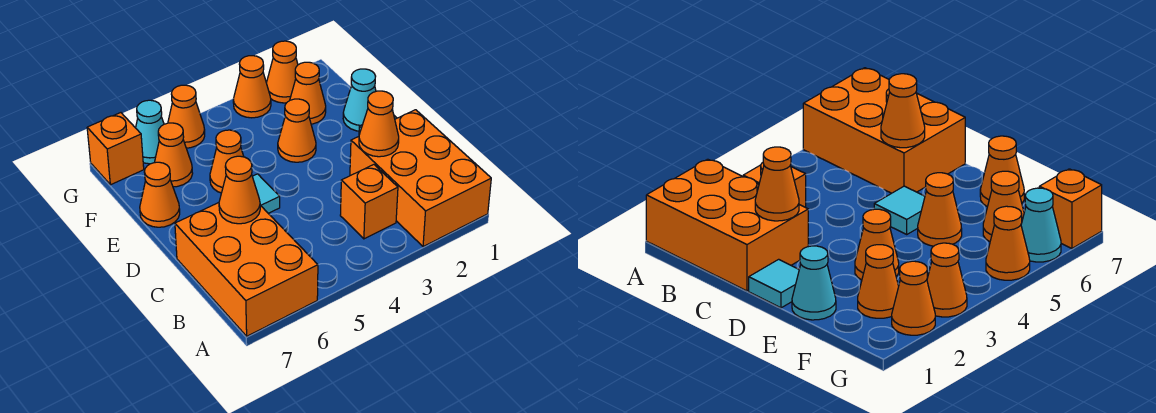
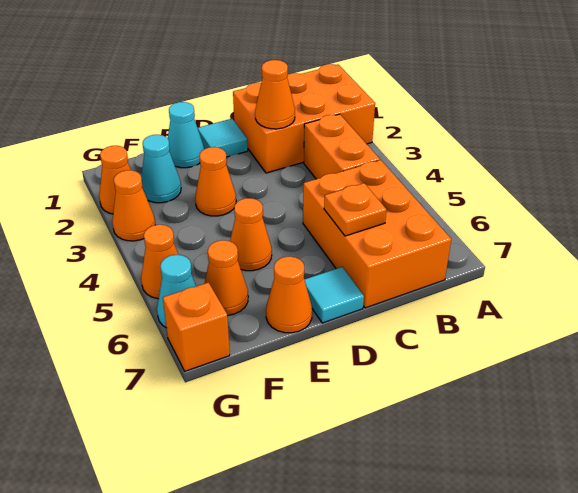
orange brick A6:C7 level 1 -> orange brick B5:C7 level 1
orange brick B3 level 1 -> orange brick B3:B4 level 1
orange cone C6 level 2 -> orange plate C6 level 2
cyan tile D5 level 1 -> cyan tile D7 level 1
orange cone F2 level 1 -> cyan cone F2 level 1

